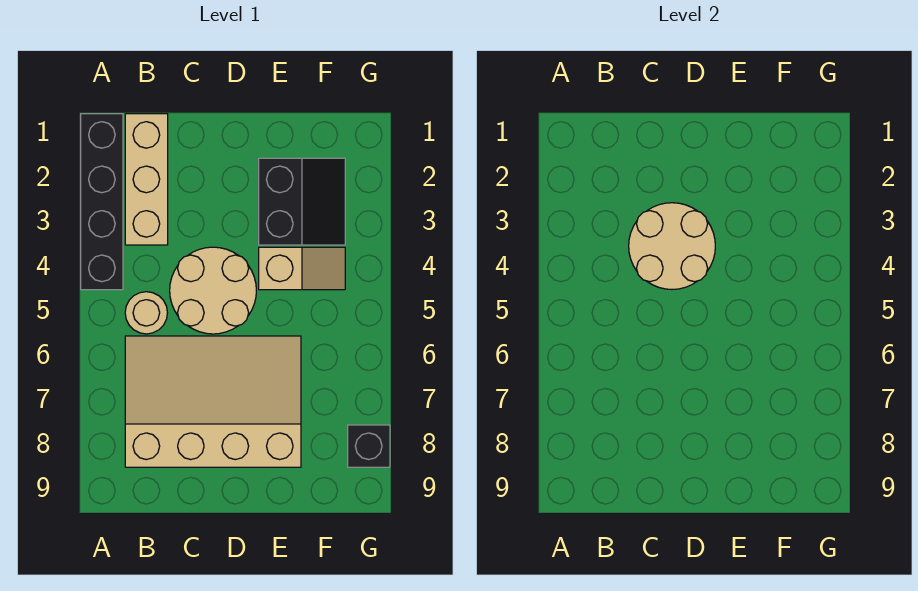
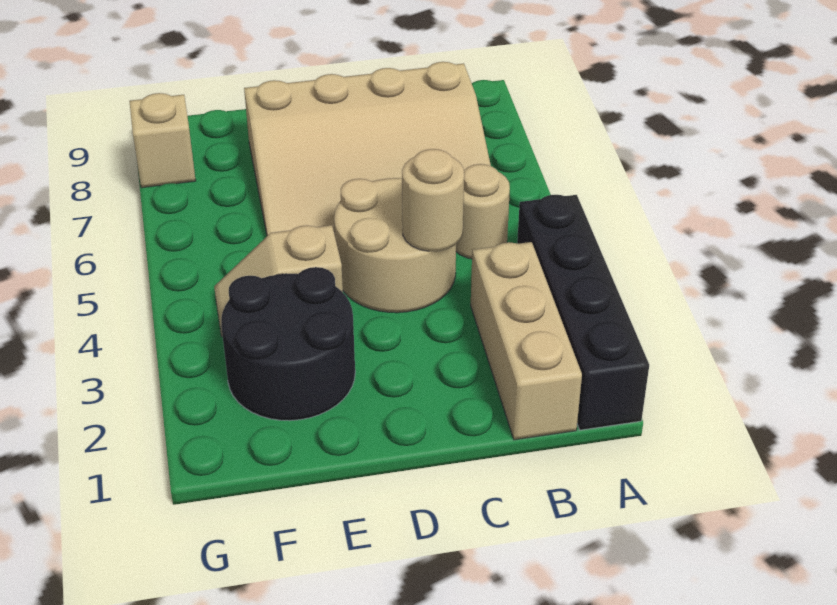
tan round brick C3:D4 level 2 -> tan round brick C4 level 2
black slope E2:F3 level 1 top E -> black round brick E2:F3 level 1
black brick G8 level 1 -> tan brick G8 level 1

